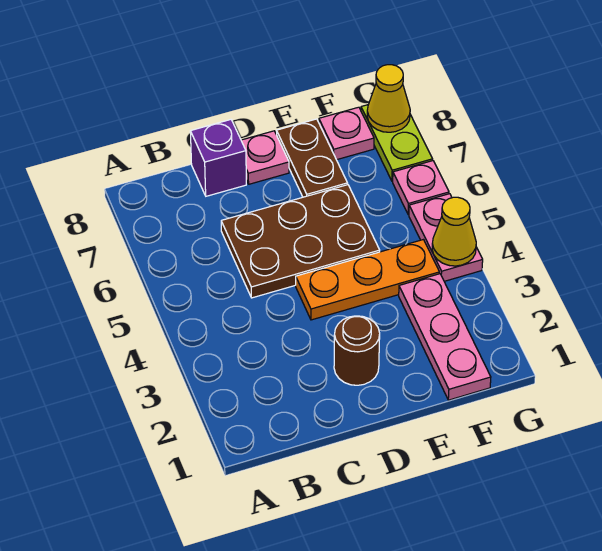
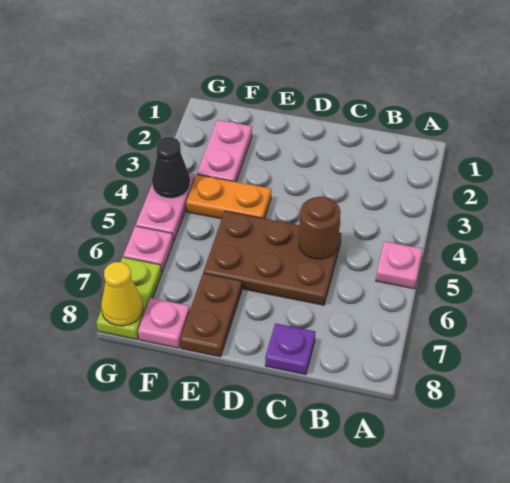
purple brick C8 level 1 -> purple plate C8 level 1
brown round brick D2 level 1 -> brown round brick C5 level 2
orange plate D4:F4 level 1 -> orange plate E4:F4 level 1
pink plate D8 level 1 -> pink plate A5 level 1
pink plate F1:F3 level 1 -> pink plate F2:F3 level 1
yellow cone G4 level 2 -> black cone G4 level 2

